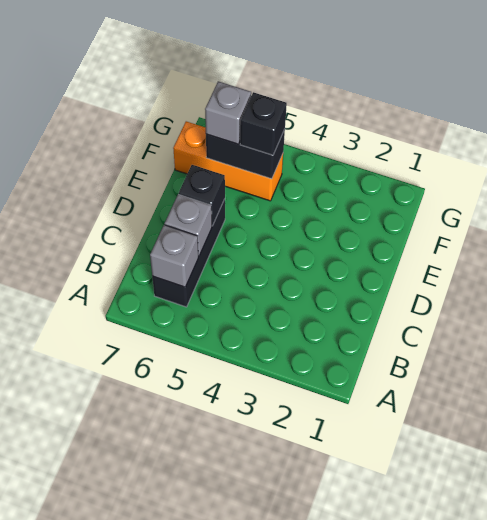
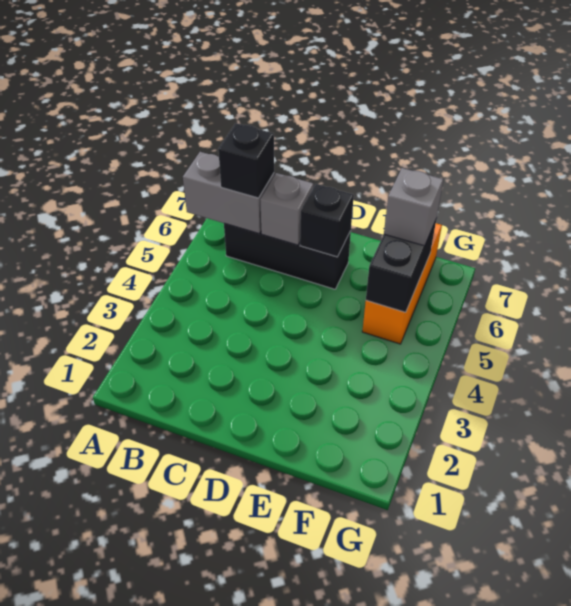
grey brick B6 level 2 -> grey brick A6:B6 level 2
black brick F5 level 3 -> black brick B6 level 3

